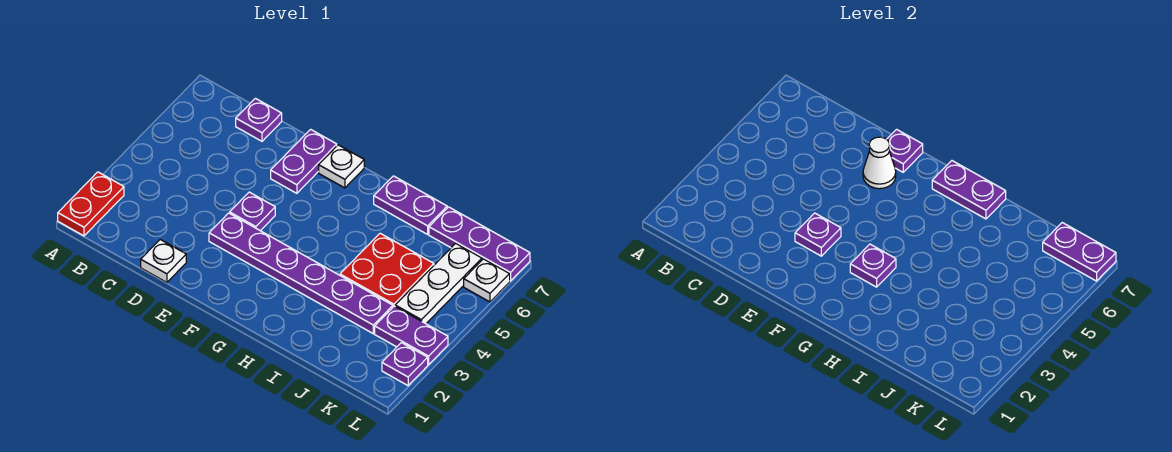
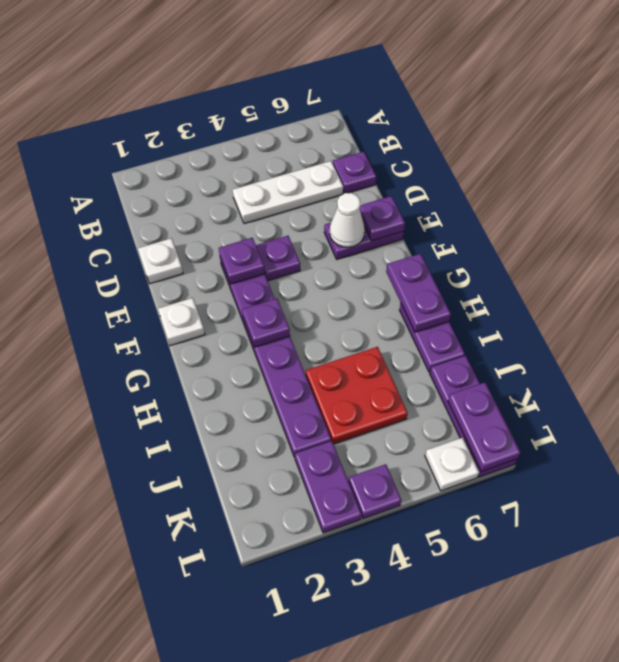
red plate A1:A2 level 1 -> none
white plate F7 level 1 -> white plate F1 level 1
white plate K4:K6 level 1 -> white plate C4:C6 level 1
purple plate L2 level 1 -> purple plate L4 level 1

